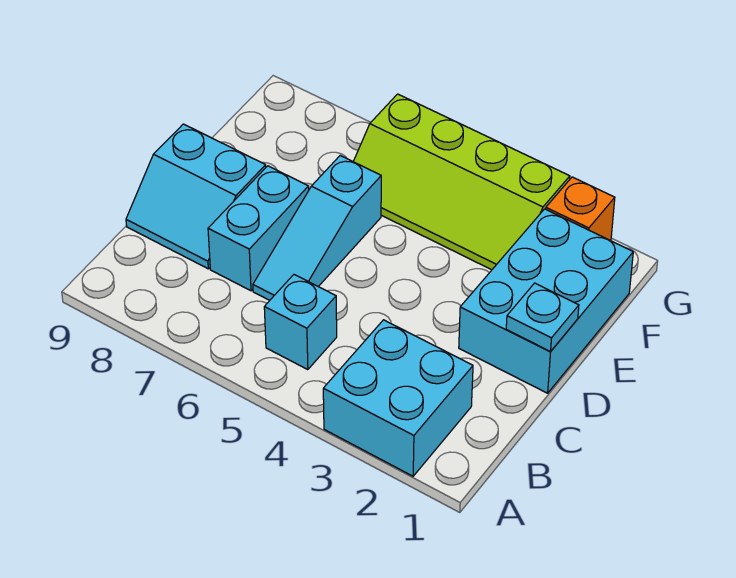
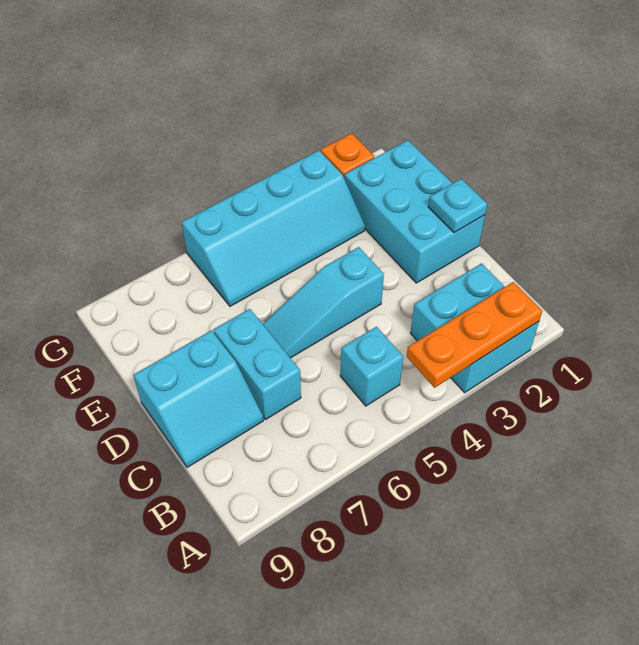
none -> orange plate A2:A4 level 2
cyan slope C6:E6 level 1 top E -> cyan slope D4:D6 level 1 top 4
lime slope F3:G6 level 1 top G -> cyan slope F3:G6 level 1 top G

